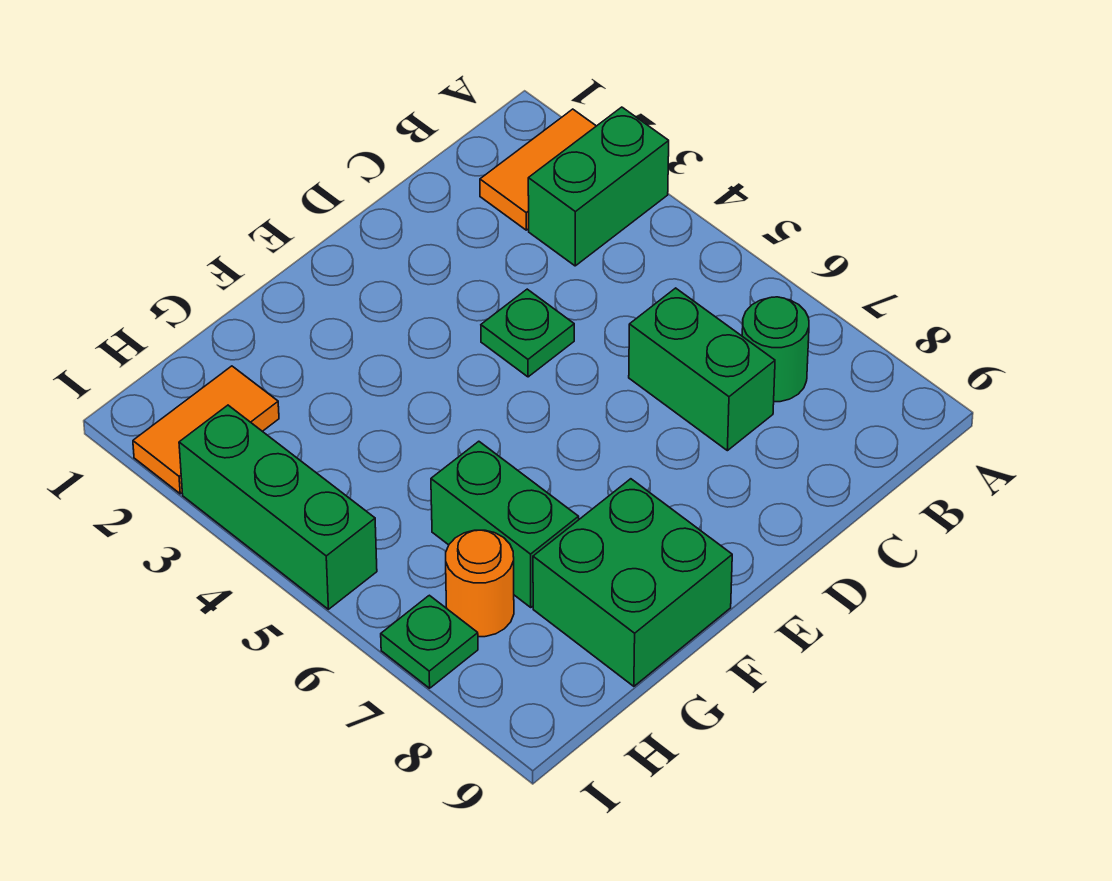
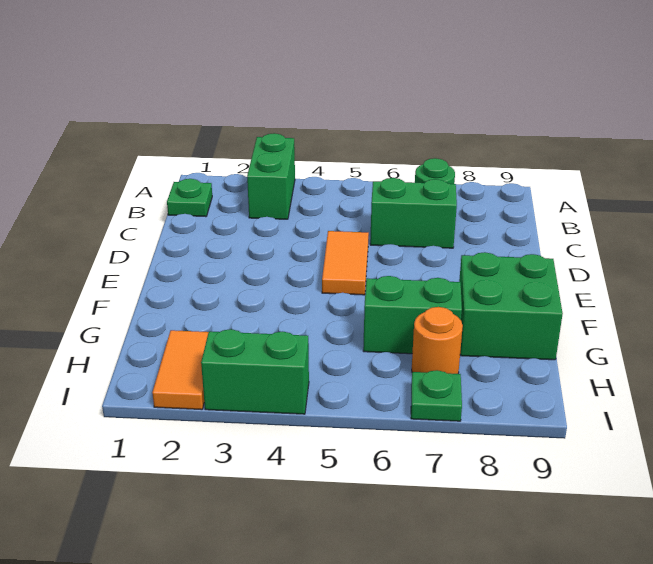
orange tile A2:B2 level 1 -> orange tile D5:E5 level 1
green plate D4 level 1 -> green plate B1 level 1
green brick I3:I5 level 1 -> green brick I3:I4 level 1

